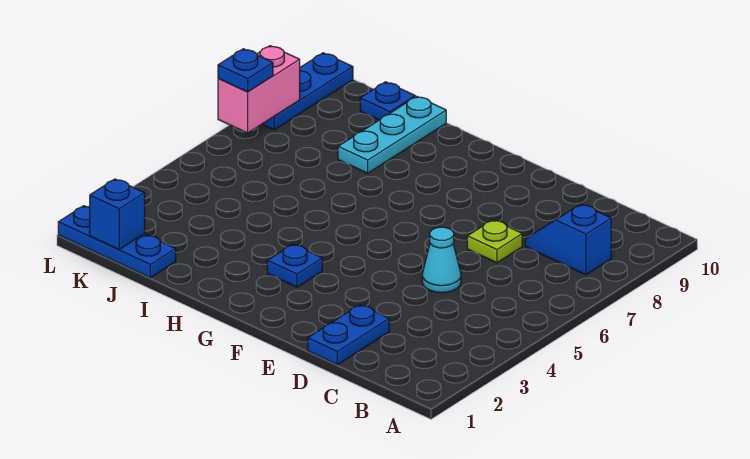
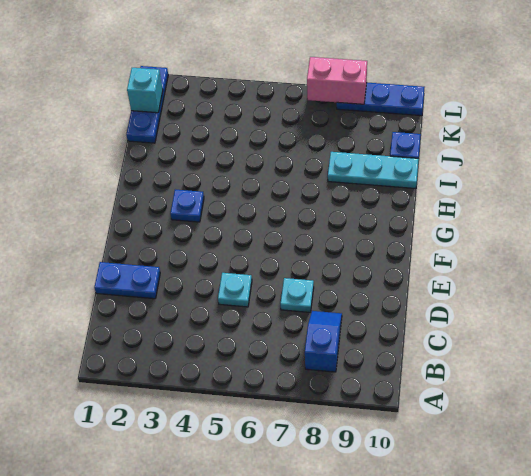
cyan cone D5 level 1 -> cyan plate D5 level 1
lime plate D7 level 1 -> cyan plate D7 level 1
blue brick K1 level 2 -> cyan brick K1 level 2
blue plate L7 level 3 -> none

